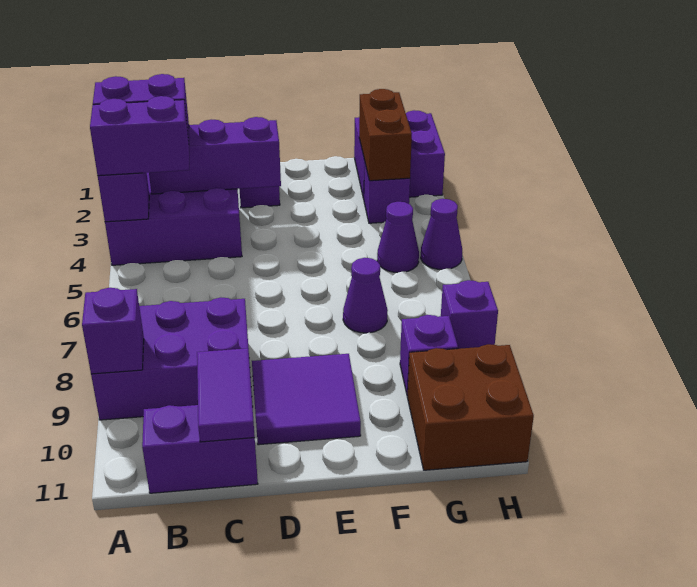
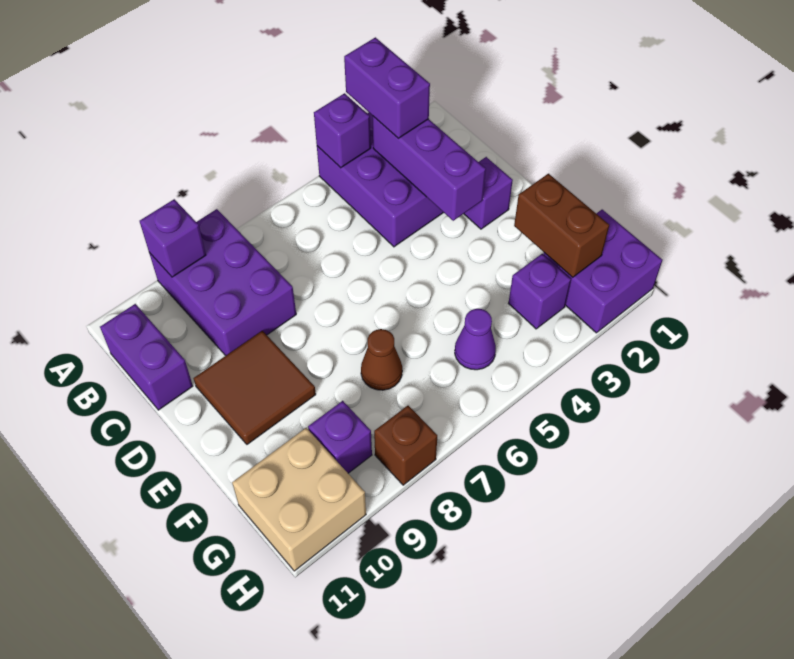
purple brick A4:B4 level 3 -> none
purple tile C10:C11 level 2 -> none
purple tile D9:E10 level 1 -> brown tile D9:E10 level 1
purple cone F7 level 1 -> brown cone F7 level 1
brown brick G2:G3 level 2 -> brown brick F2:G2 level 2
brown brick G10:H11 level 1 -> tan brick G10:H11 level 1
purple cone H5 level 1 -> none
purple brick H8 level 1 -> brown brick H8 level 1

